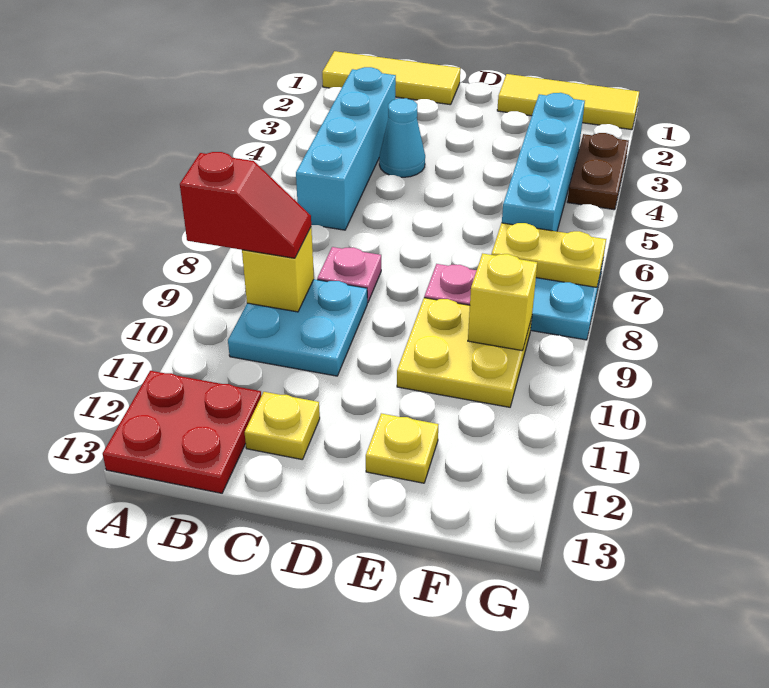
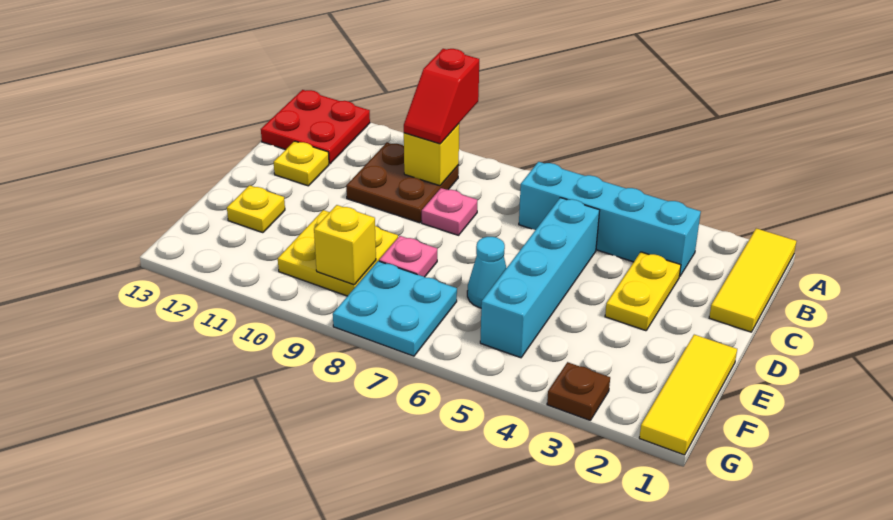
cyan plate B9:C10 level 1 -> brown plate B9:C10 level 1
cyan cone C4 level 1 -> cyan cone E6 level 1
cyan brick F3:F6 level 1 -> cyan brick C5:F5 level 1
yellow plate F7:G7 level 2 -> yellow plate C3:D3 level 1
brown plate G3:G4 level 1 -> brown plate G3 level 1

